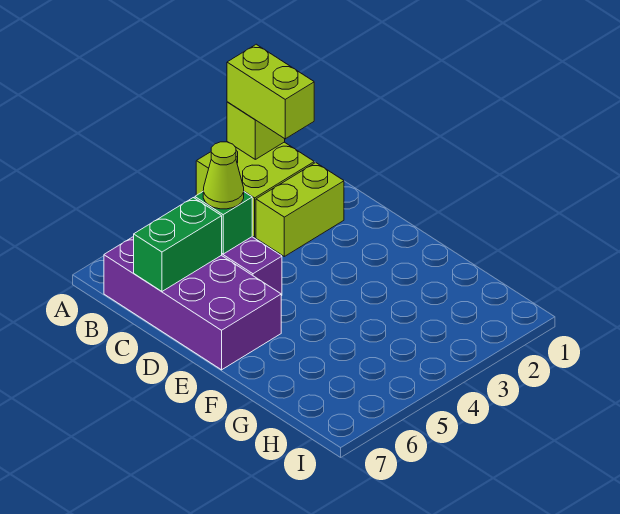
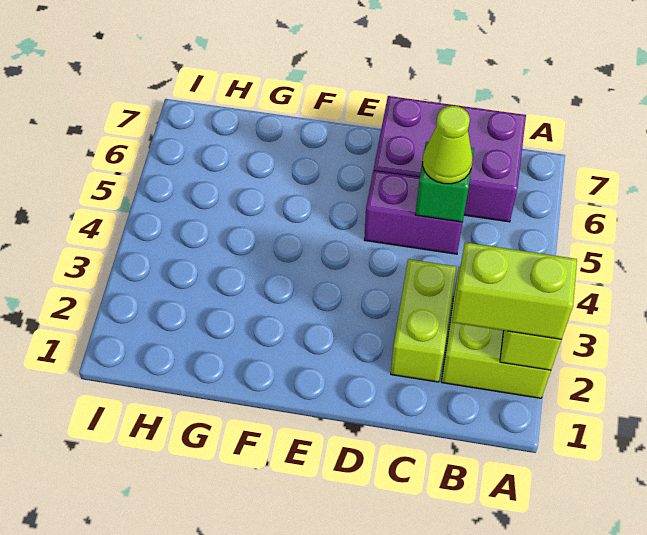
purple brick B6:E7 level 1 -> purple brick B6:D7 level 1
green brick C6:C7 level 2 -> none

